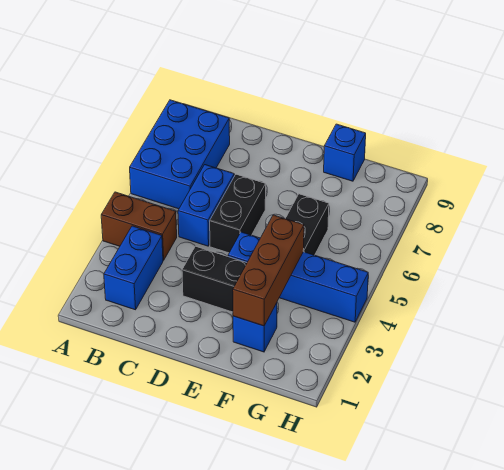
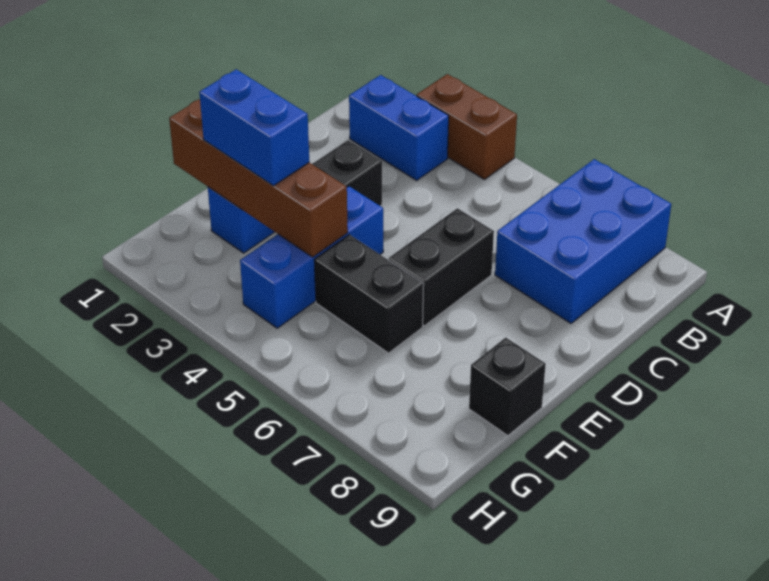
brown brick A4:B4 level 1 -> brown brick A3:A4 level 1
blue brick A6:B8 level 1 -> blue brick A7:C8 level 1
blue brick C5:C6 level 1 -> blue brick F2:F3 level 3
black brick D5:D6 level 1 -> black brick D6:E6 level 1
blue brick E4:H4 level 1 -> blue brick E4:G4 level 1
brown brick F2:F4 level 2 -> brown brick F1:F4 level 2
blue brick F9 level 1 -> black brick F9 level 1

